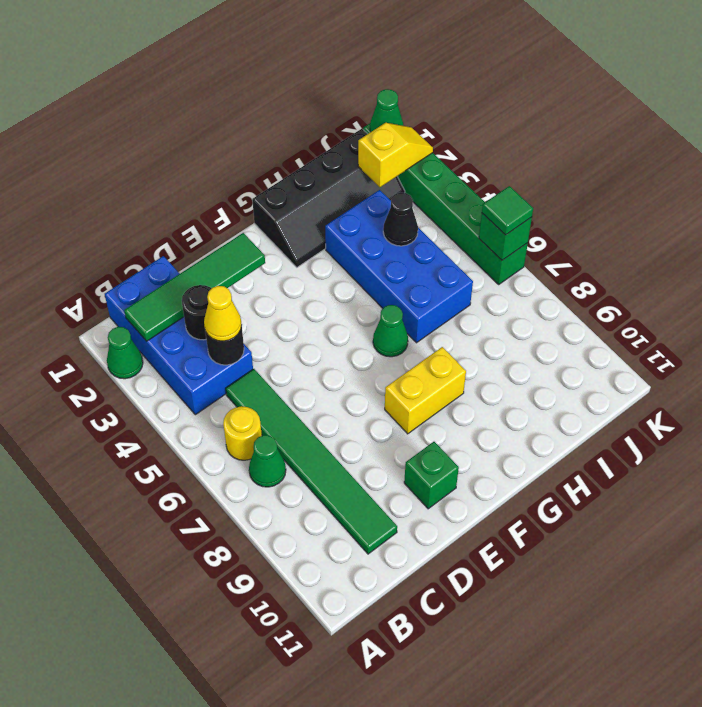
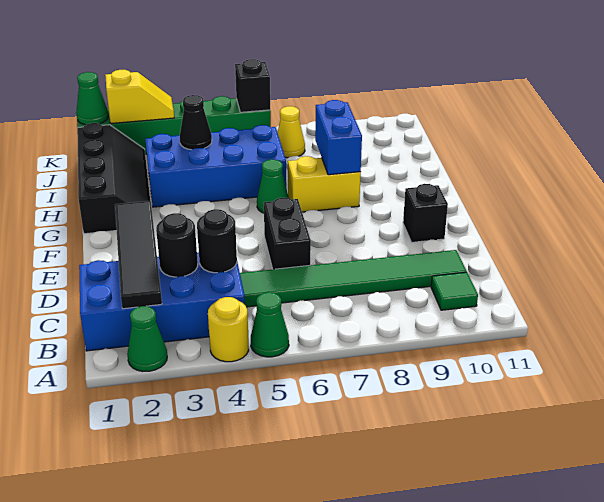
green tile B2:E2 level 2 -> black tile B2:E2 level 2
yellow round brick B6 level 1 -> yellow round brick A4 level 1
green cone B7 level 1 -> green cone A5 level 1
yellow cone C4 level 3 -> yellow cone J7 level 1
none -> black brick D6:E6 level 1
green brick E10 level 1 -> black brick E10 level 1
yellow brick F8:G8 level 1 -> yellow brick G7:G8 level 1
none -> blue brick G8:H8 level 2
yellow slope J2:K2 level 2 top J -> yellow slope K2:K3 level 2 top 2
green brick K6 level 2 -> black brick K6 level 2
green tile K6 level 3 -> green tile B10 level 1

